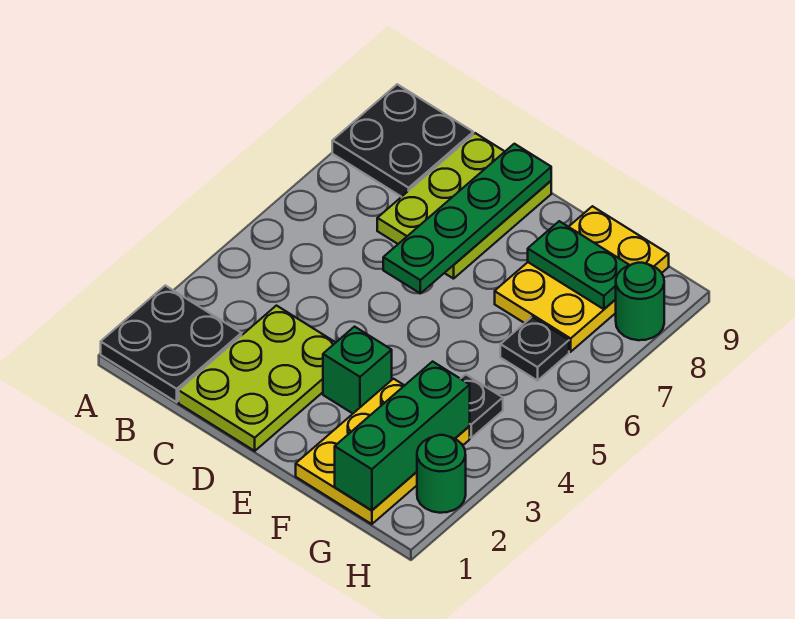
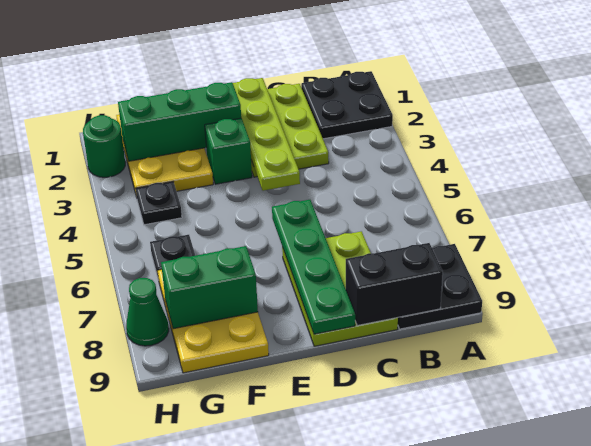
none -> black brick B9:C9 level 2
none -> lime plate D1:D4 level 2
green plate F8:G8 level 2 -> green brick F8:G8 level 2
green brick G1:G3 level 2 -> green brick E2:G2 level 2
green round brick H8 level 1 -> green cone H8 level 1

